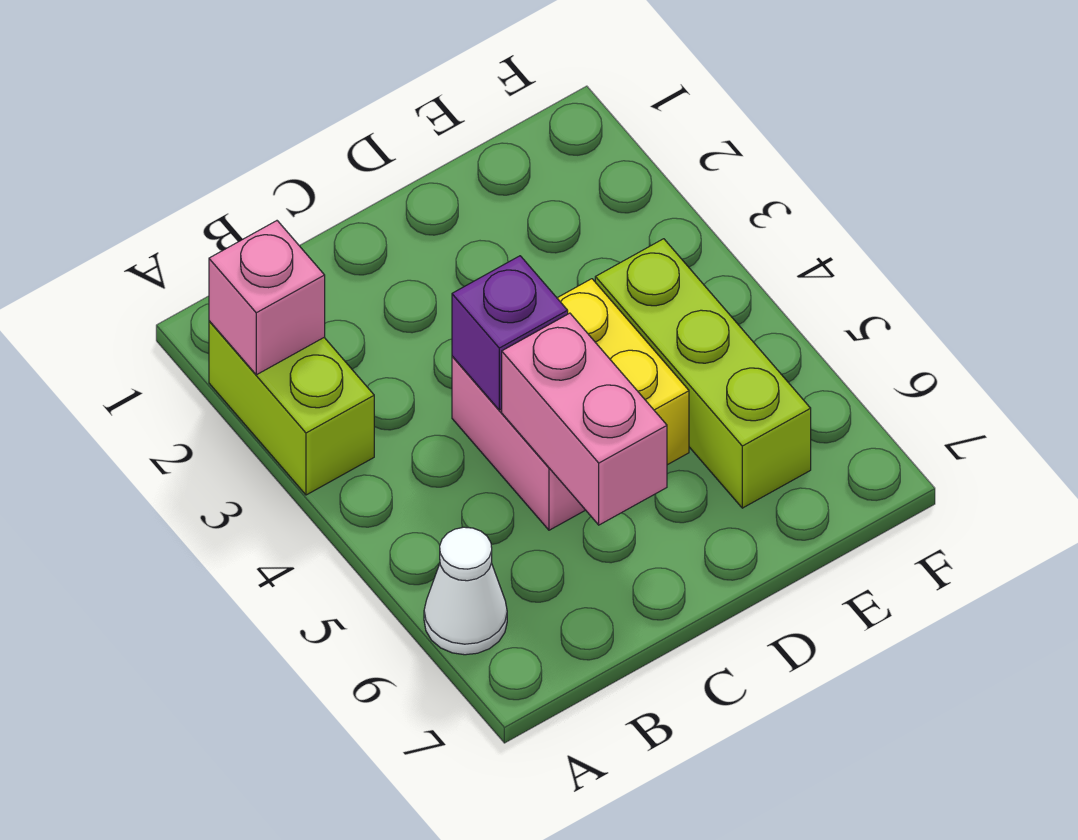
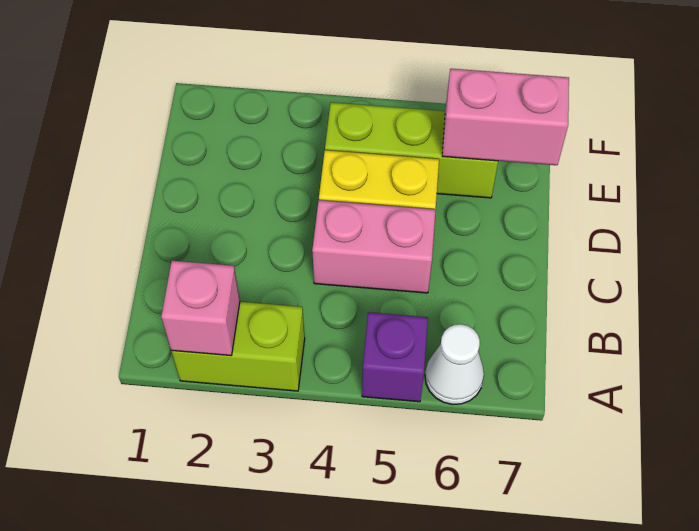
purple brick C4 level 2 -> purple brick A5 level 1
pink brick C5:C6 level 2 -> pink brick E6:E7 level 2

